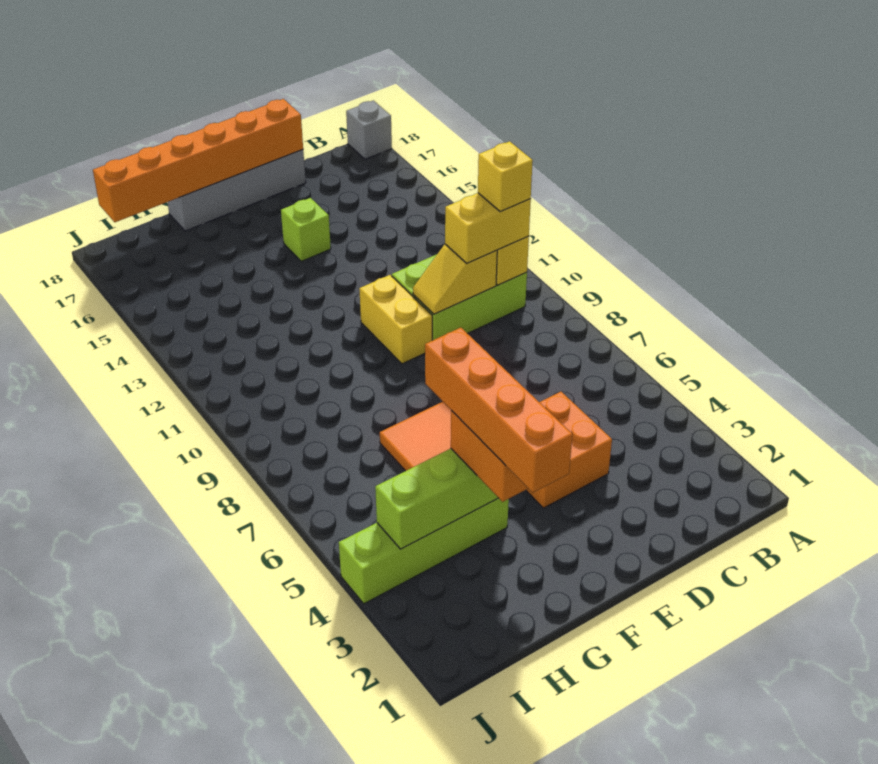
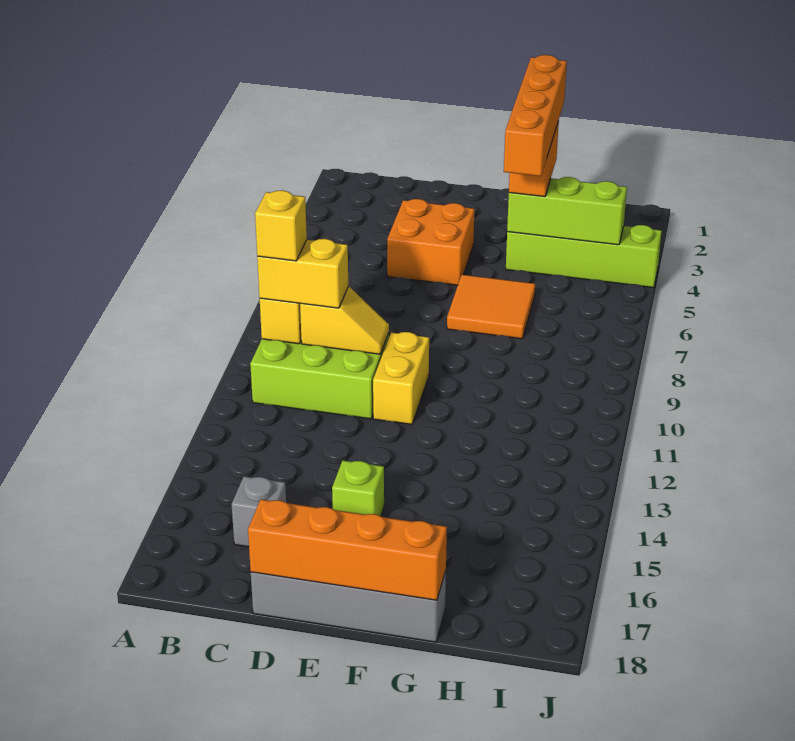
grey brick A18 level 1 -> grey brick C16 level 1
orange brick D18:I18 level 2 -> orange brick D18:G18 level 2

